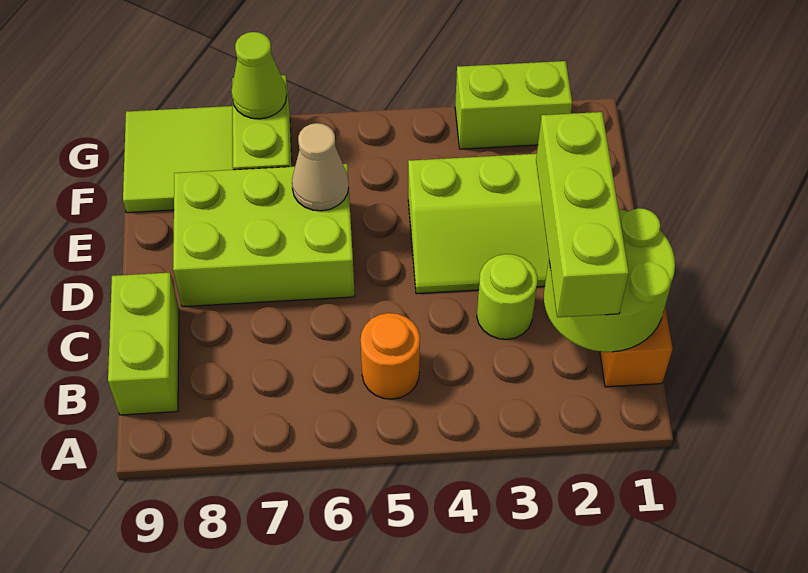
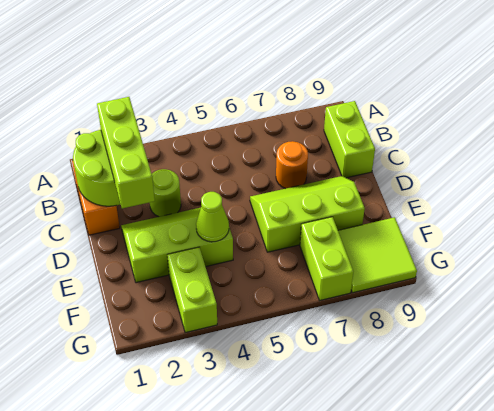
orange round brick B5 level 1 -> orange round brick C7 level 1
lime brick D6:E8 level 1 -> lime slope D6:E8 level 1 top E
tan cone E6 level 2 -> none
lime brick G2:G3 level 1 -> lime brick F3:G3 level 1
lime cone G7 level 2 -> lime cone E4 level 2

